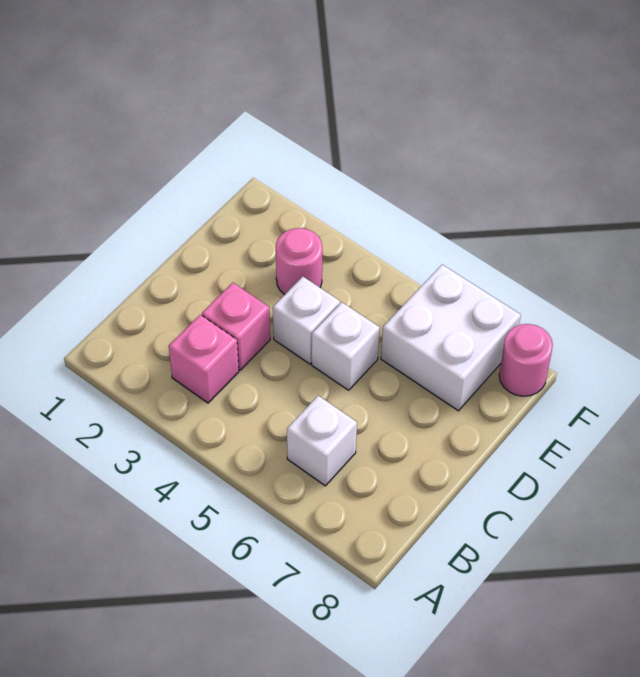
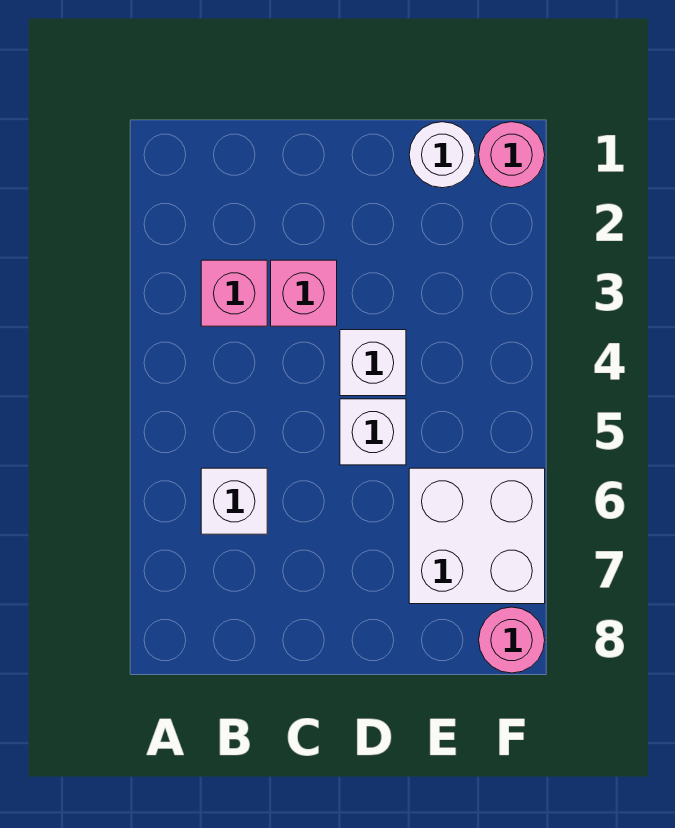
none -> white round brick E1 level 1
pink round brick E3 level 1 -> pink round brick F1 level 1

